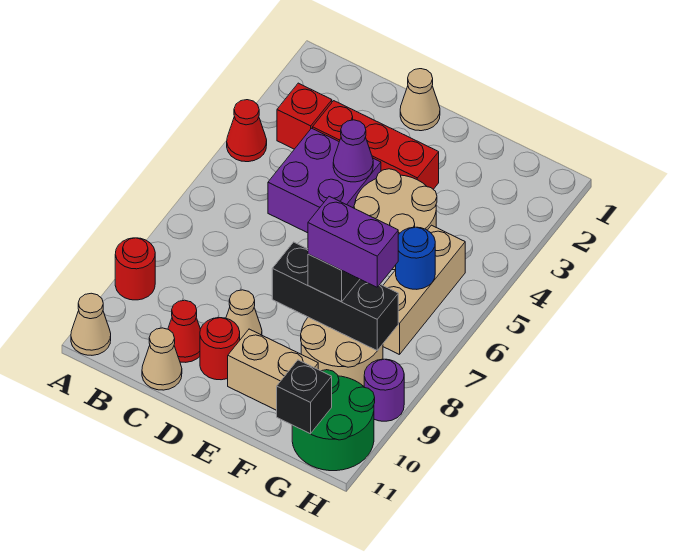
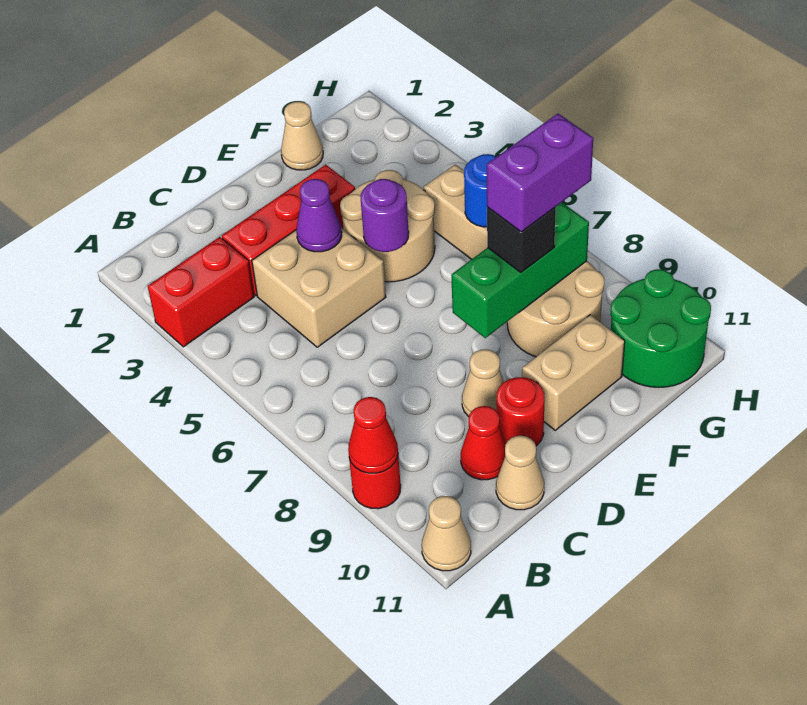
red cone A4 level 1 -> red cone A9 level 2
red brick B3 level 1 -> red brick A3:B3 level 1
purple brick C4:D5 level 1 -> tan brick C4:D5 level 1
tan cone D1 level 1 -> tan cone F1 level 1
black brick E8:G8 level 2 -> green brick E8:G8 level 2
black brick G11 level 2 -> none
purple round brick H9 level 1 -> purple round brick E5 level 2

